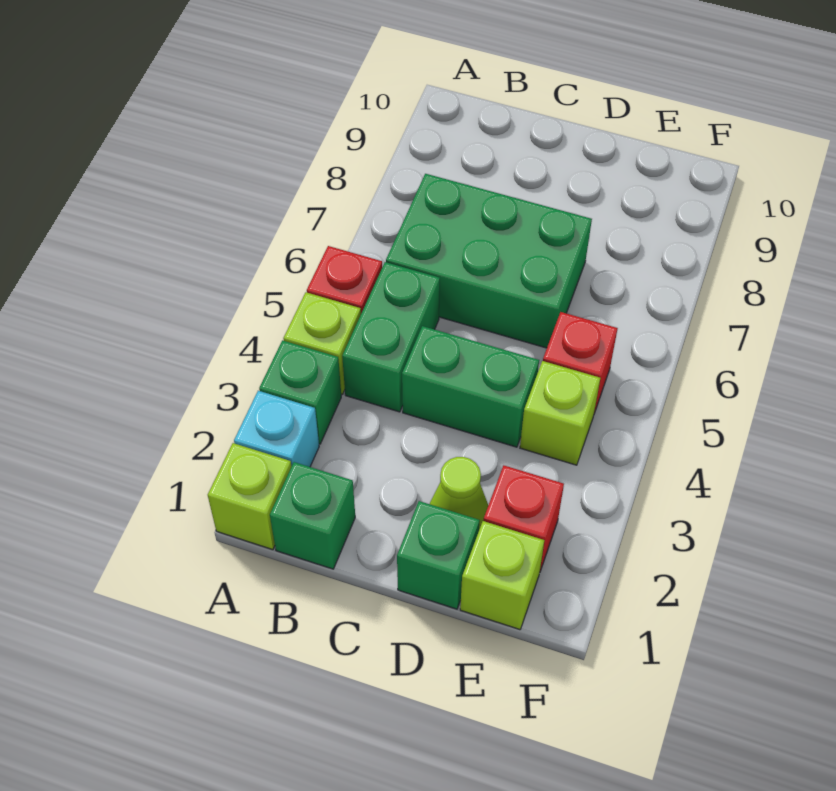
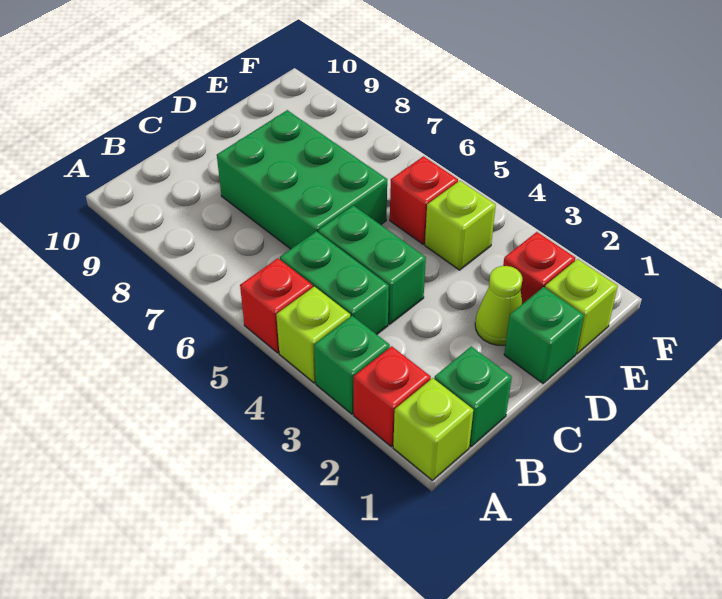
cyan brick A2 level 1 -> red brick A2 level 1
green brick B6:D7 level 1 -> green brick C6:D8 level 1
green brick C4:D4 level 1 -> green brick C4:C5 level 1

